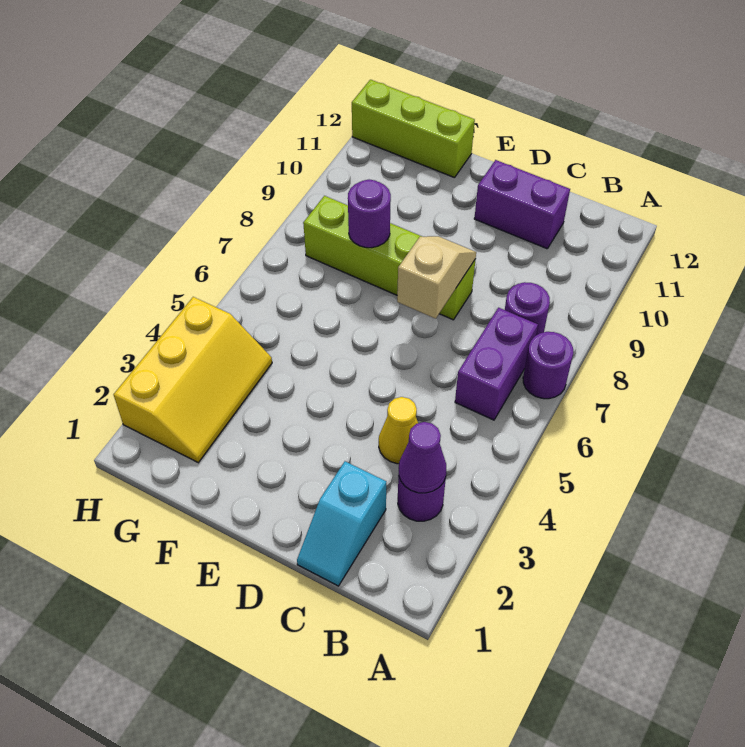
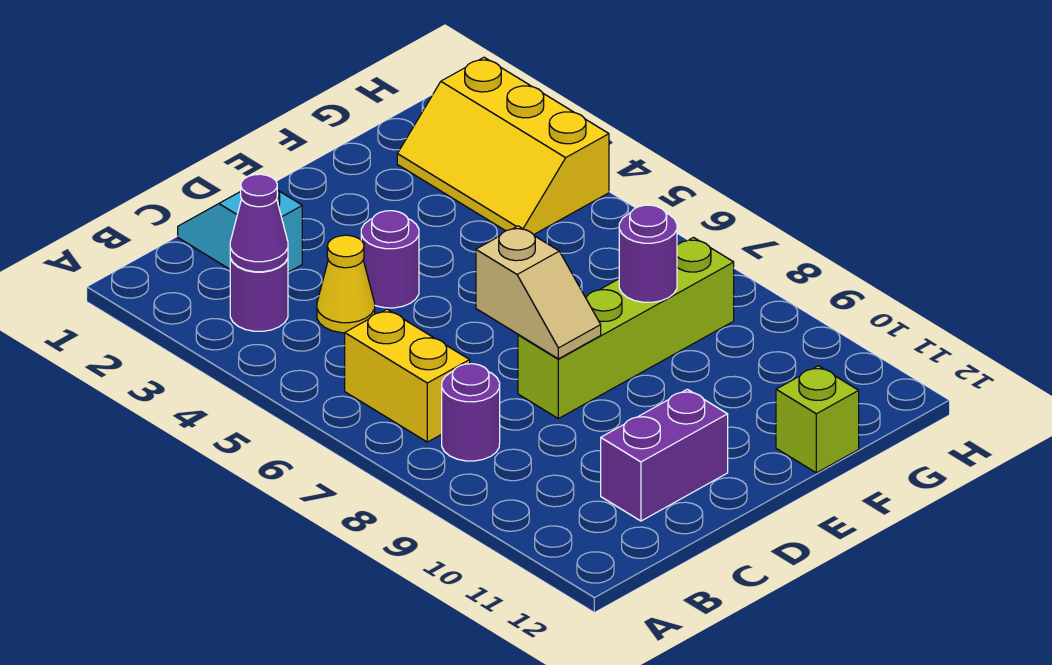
purple round brick A7 level 1 -> purple round brick D4 level 1
purple brick B6:B7 level 1 -> yellow brick B6:B7 level 1
lime brick F12:H12 level 1 -> lime brick F12 level 1

